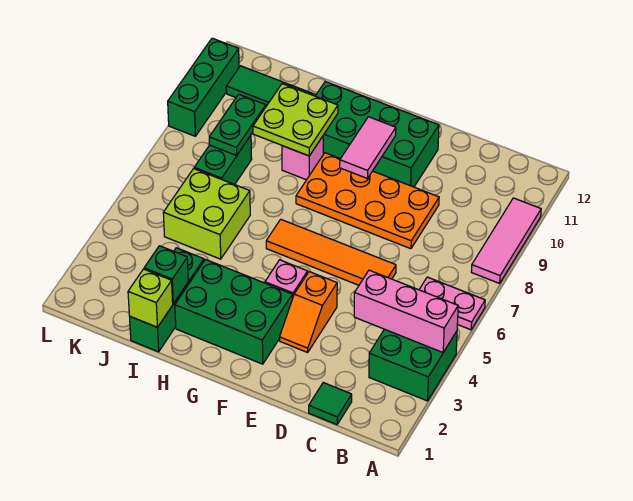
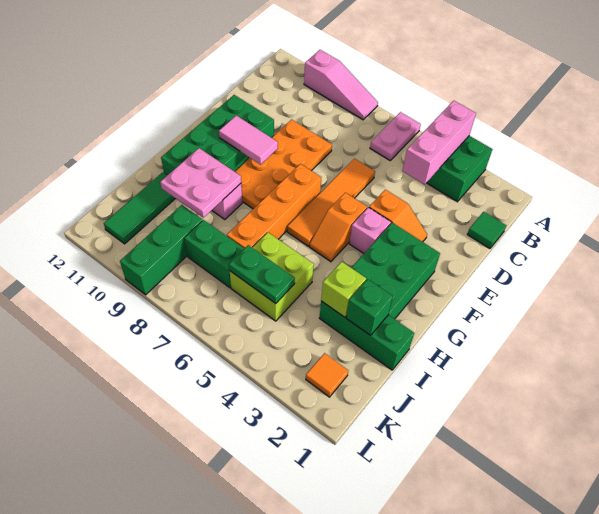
pink tile A8:A10 level 1 -> pink slope A8:A10 level 1 top 10
none -> orange slope F5:G5 level 1 top F
none -> orange brick F7:I7 level 1
lime plate H9:I10 level 2 -> pink plate H9:I10 level 2
lime brick I1 level 2 -> lime brick I3 level 2
green plate J8:J9 level 2 -> green plate J5:J6 level 2
none -> orange tile K2 level 1
green brick L9:L11 level 1 -> green brick J9:L9 level 1

